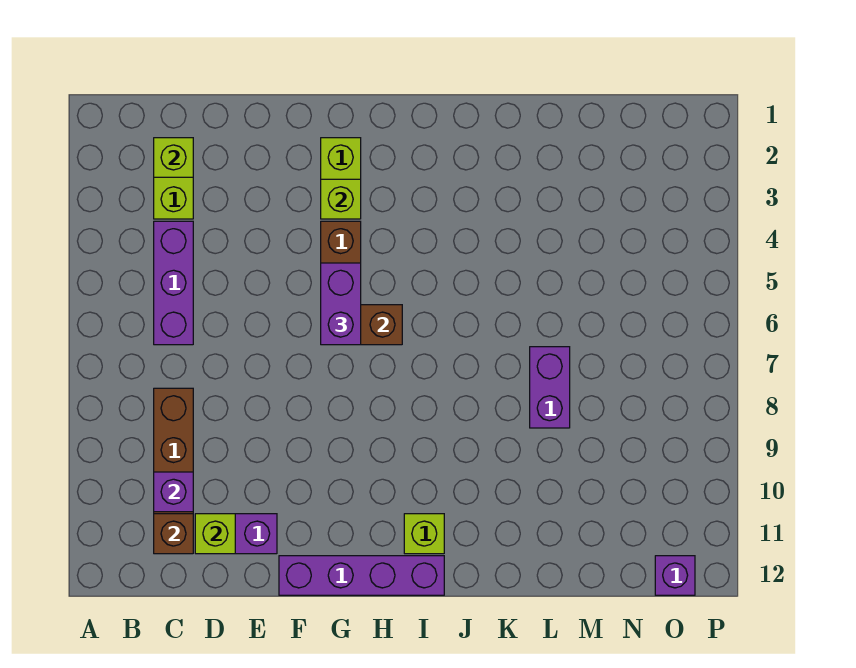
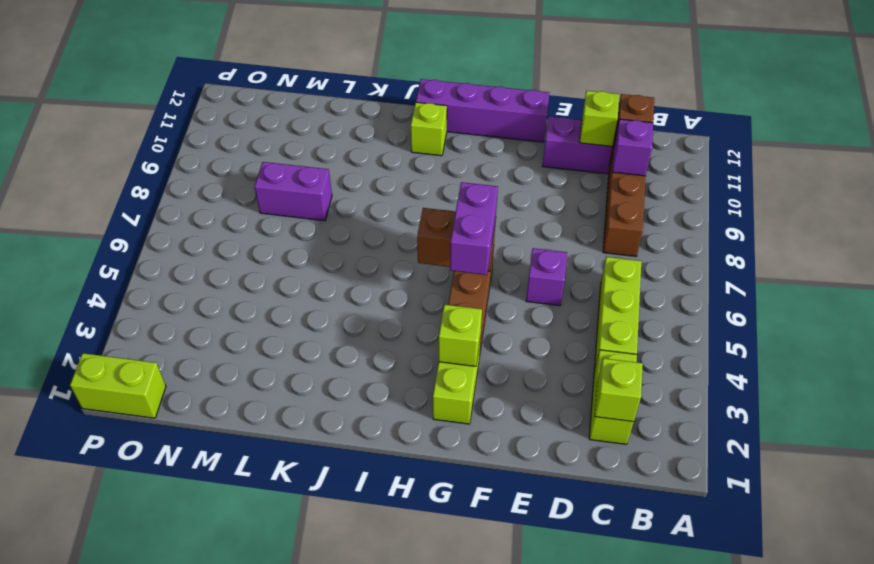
purple brick C4:C6 level 1 -> lime brick C4:C6 level 1
purple brick L7:L8 level 1 -> purple brick L8:M8 level 1
none -> lime brick O1:P1 level 1
purple brick O12 level 1 -> purple brick E6 level 1

